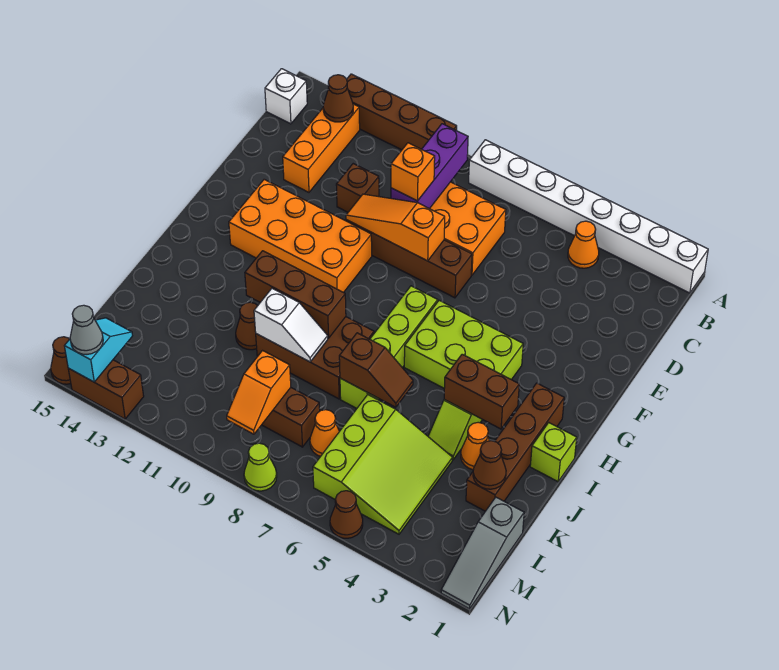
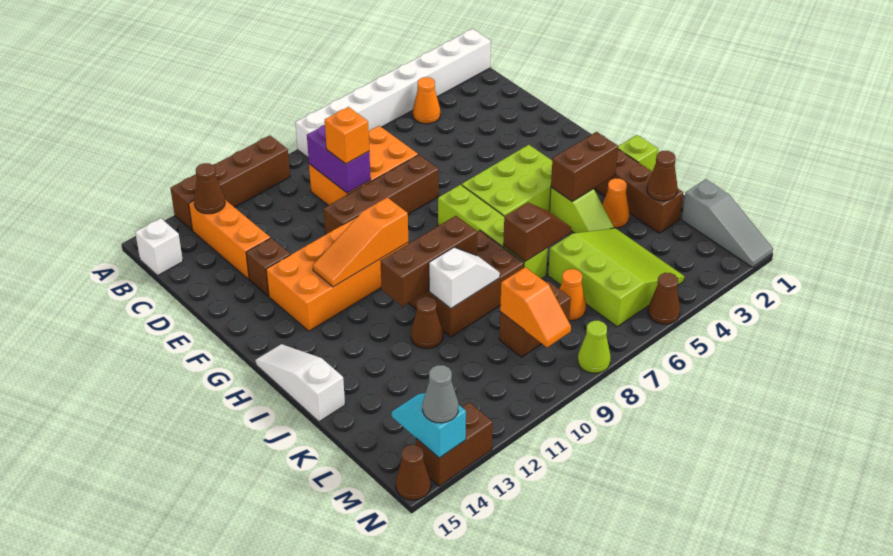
purple brick B9:D9 level 2 -> purple brick C9:D9 level 2
brown brick D11 level 1 -> brown brick E13 level 1
orange slope E8:E10 level 2 top 8 -> orange slope G10:G12 level 2 top 10
none -> white slope H15:J15 level 1 top J

